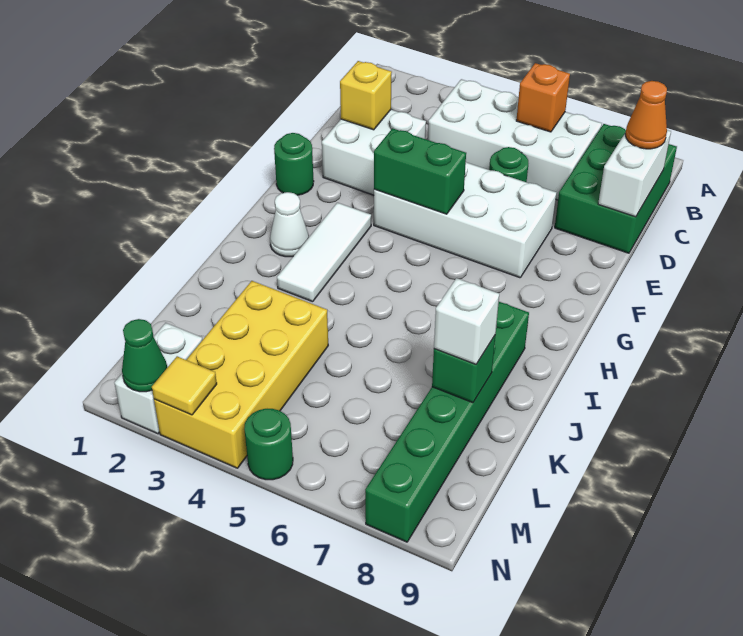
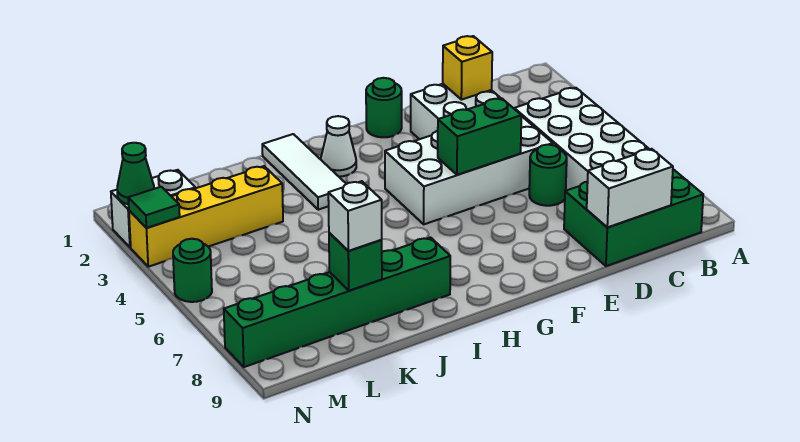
orange brick B6 level 2 -> none
orange cone C9 level 3 -> none
white brick E4:F7 level 1 -> white brick D4:G5 level 1
green brick F4:F5 level 2 -> green brick E5:F5 level 2
white tile G3:I3 level 1 -> white tile I1:I3 level 1
yellow brick K3:N4 level 1 -> yellow brick K3:N3 level 1
yellow tile N3 level 2 -> green tile N3 level 2

